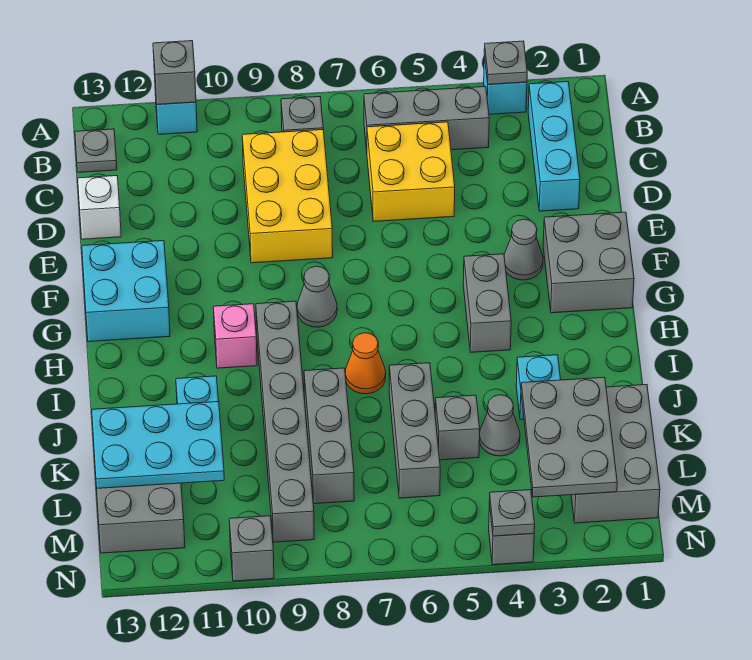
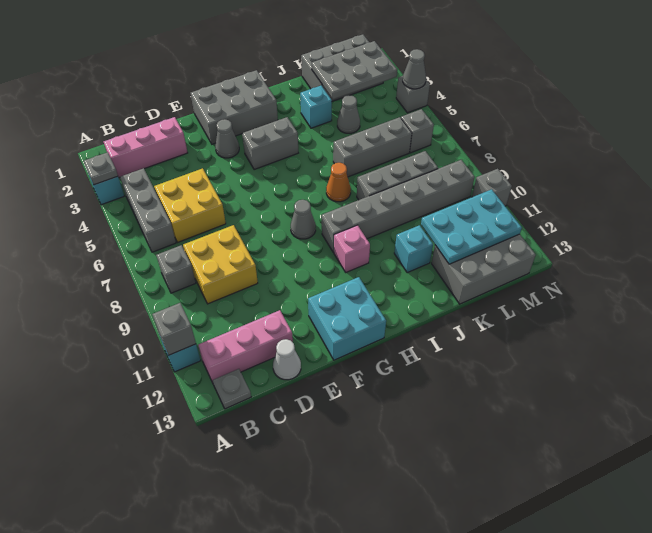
cyan brick B2:D2 level 1 -> pink brick B2:D2 level 1
none -> pink brick B12:D12 level 1
yellow brick C8:E9 level 1 -> yellow brick C8:D9 level 1
white brick D13 level 1 -> white cone D13 level 1
grey brick F1:G2 level 1 -> grey brick F1:H2 level 1
grey brick K5 level 1 -> grey brick M6 level 1
cyan plate K11:L13 level 2 -> cyan plate K11:M12 level 2
grey plate N4 level 2 -> grey cone N4 level 2

